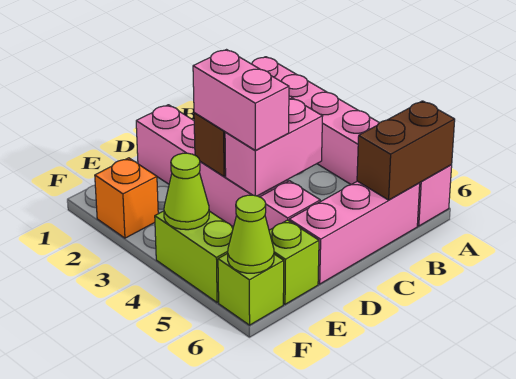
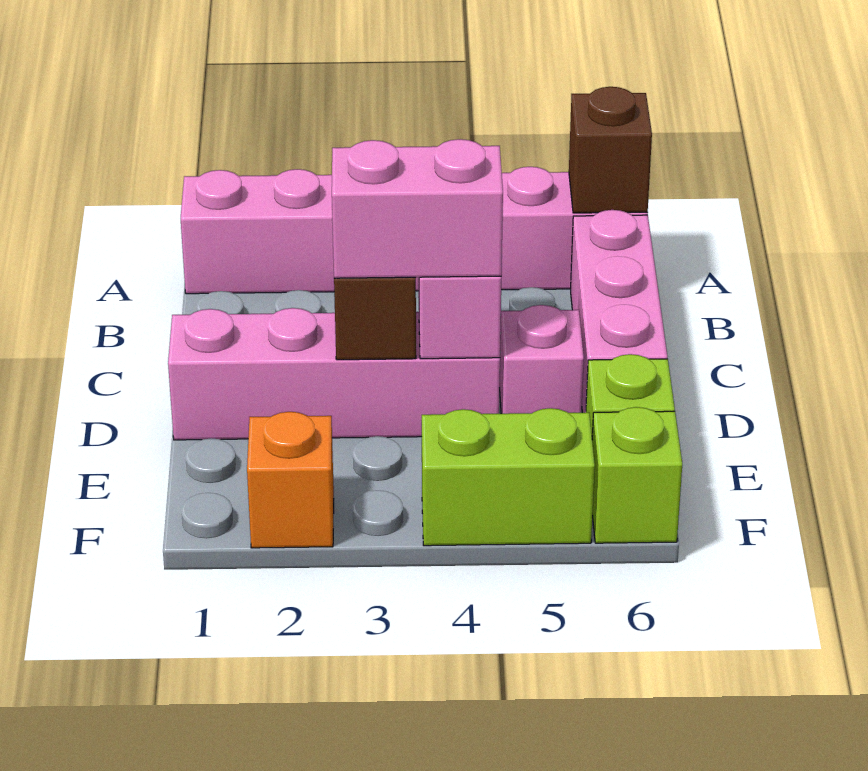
brown brick A6:B6 level 2 -> brown brick A6 level 2
lime cone F4 level 2 -> none
lime cone F6 level 2 -> none

